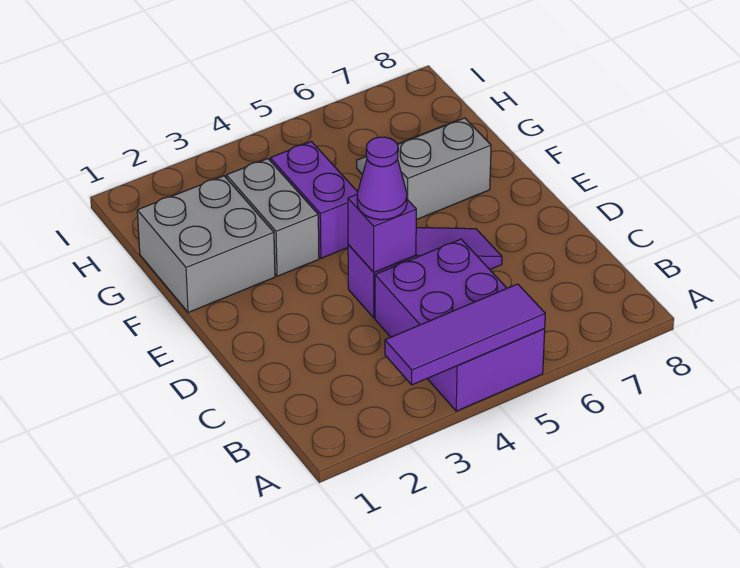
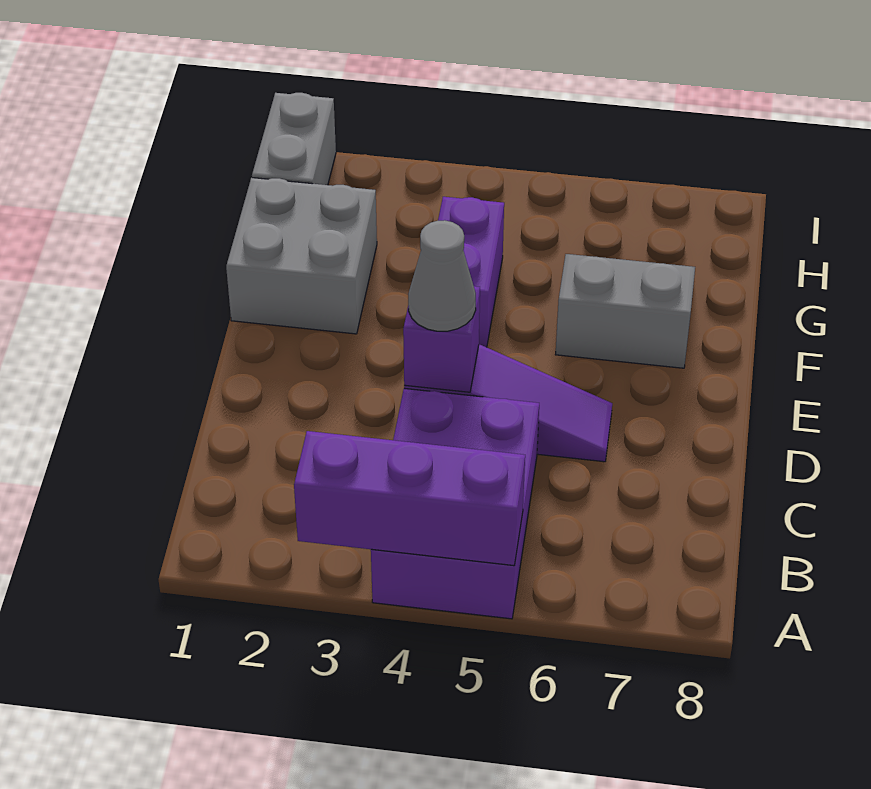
purple tile A3:A5 level 2 -> purple brick A3:A5 level 2
purple cone D4 level 3 -> grey cone D4 level 3
grey brick F3:G3 level 1 -> grey brick H1:I1 level 1

